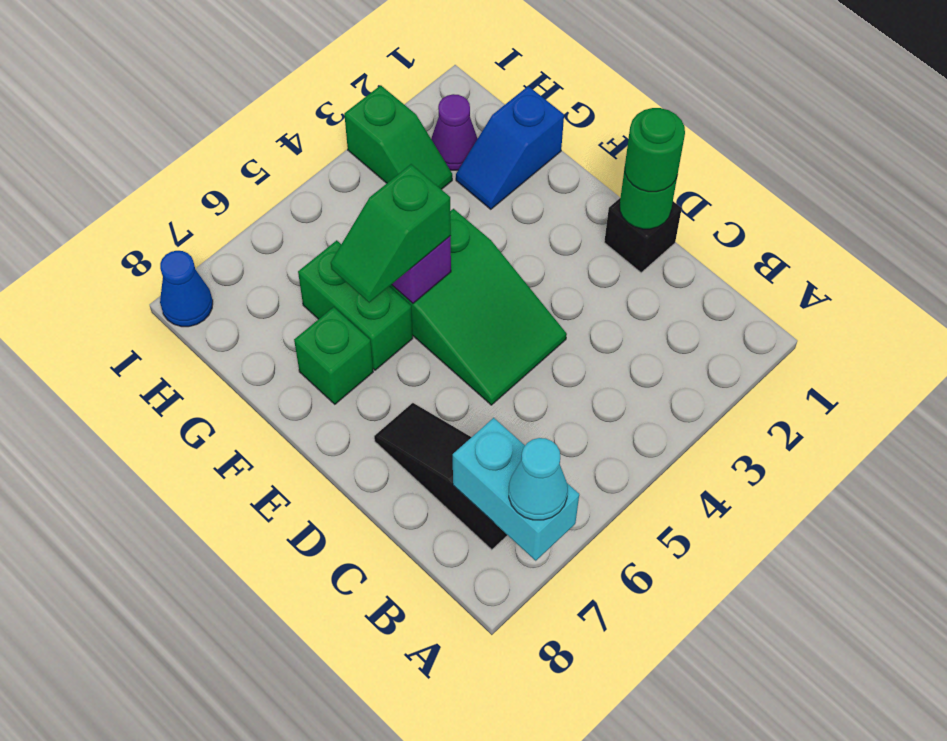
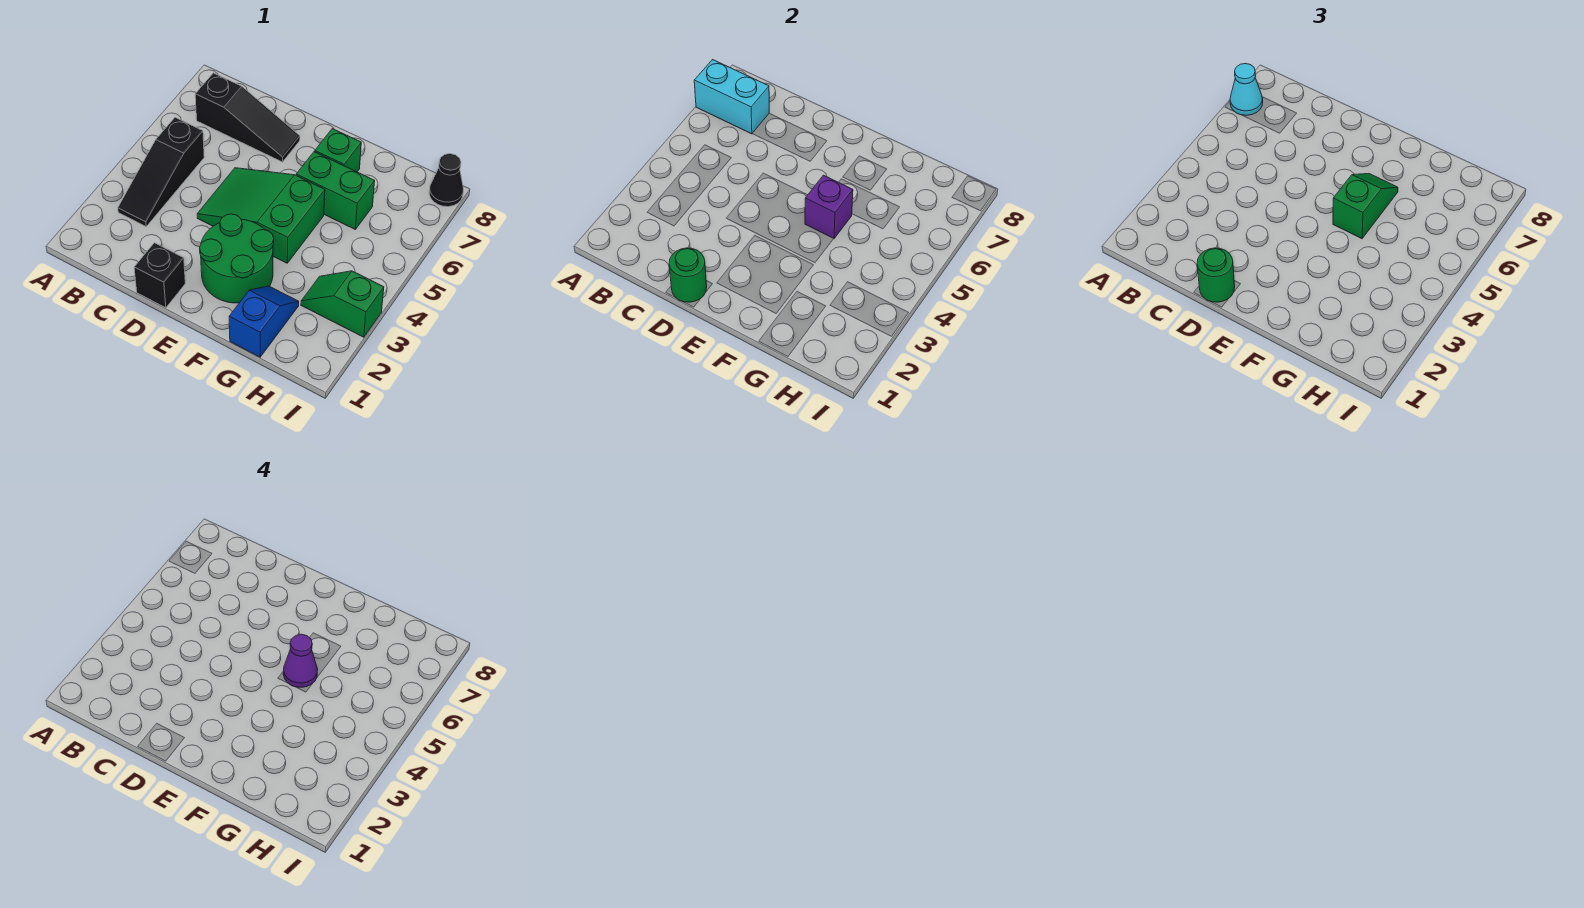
none -> black slope B3:B5 level 1 top 5
none -> green round brick E2:F3 level 1
purple cone H2 level 1 -> purple cone F5 level 4
blue cone I8 level 1 -> black cone I8 level 1

